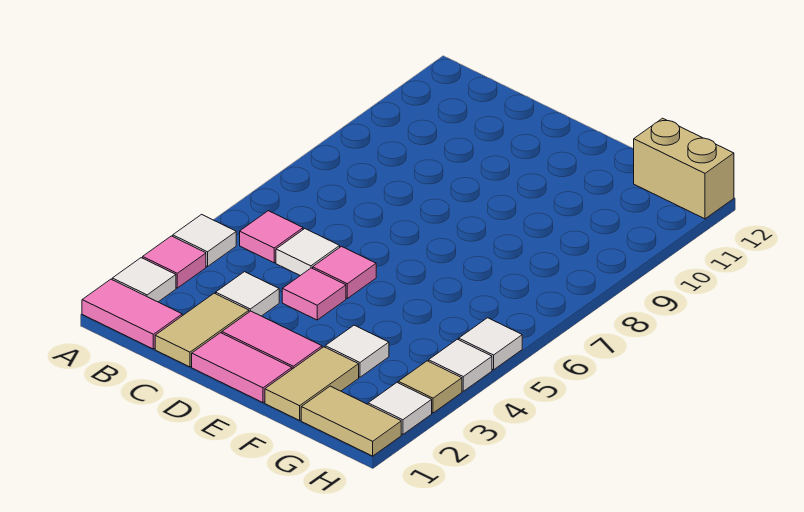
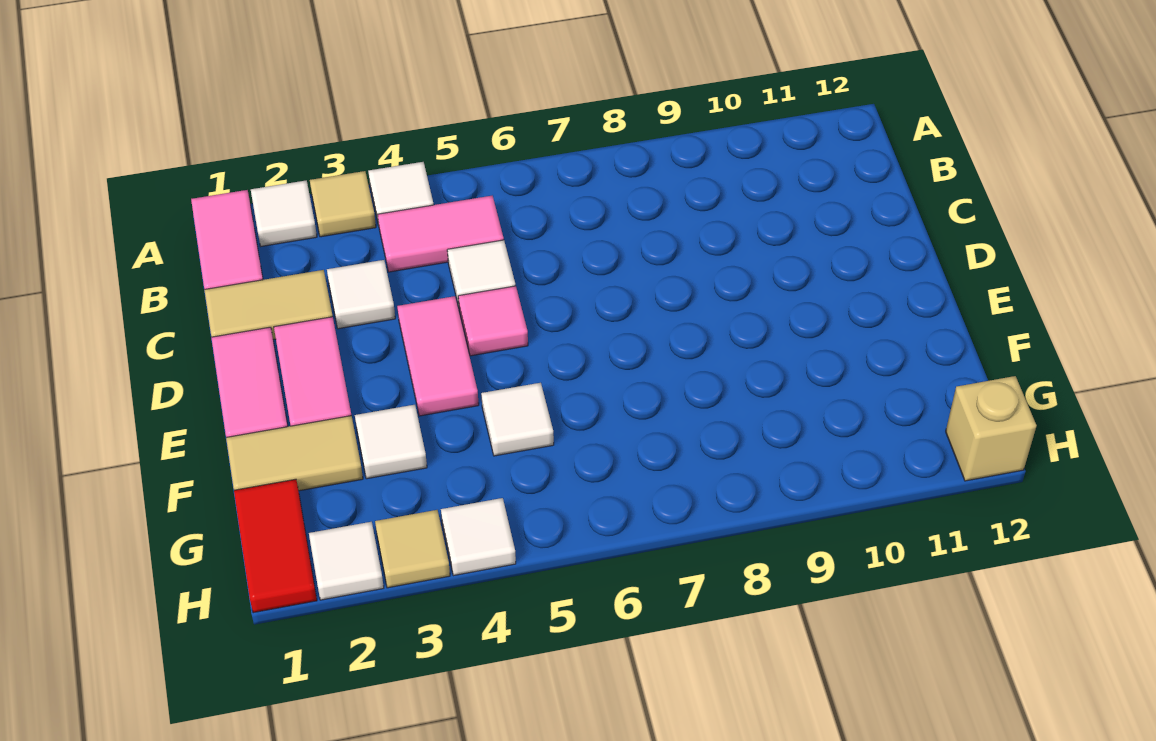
pink tile A3 level 1 -> tan tile A3 level 1
pink tile B5 level 1 -> pink tile B4:B5 level 1
pink tile D4 level 1 -> pink tile D4:E4 level 1
tan tile G1:H1 level 1 -> red tile G1:H1 level 1
tan brick G12:H12 level 1 -> tan brick H12 level 1
white tile H5 level 1 -> white tile F5 level 1

